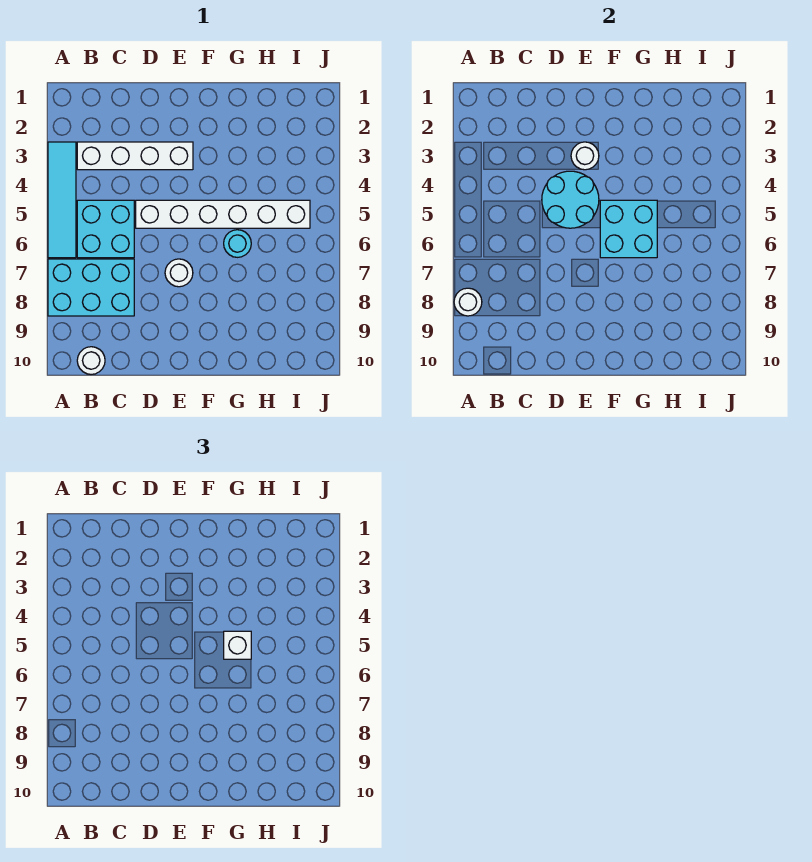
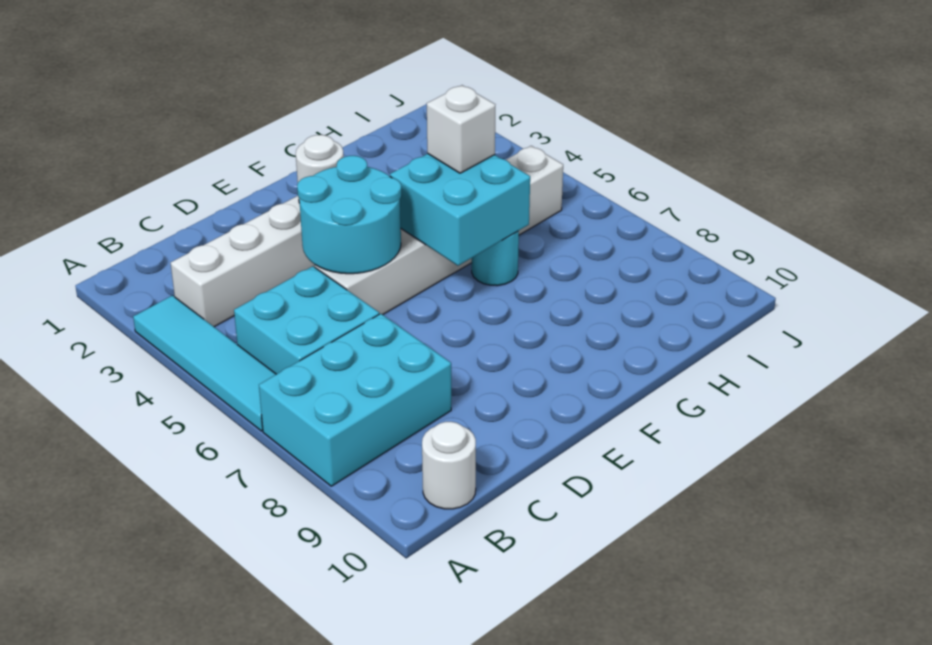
white round brick A8 level 2 -> none
white round brick E7 level 1 -> none

